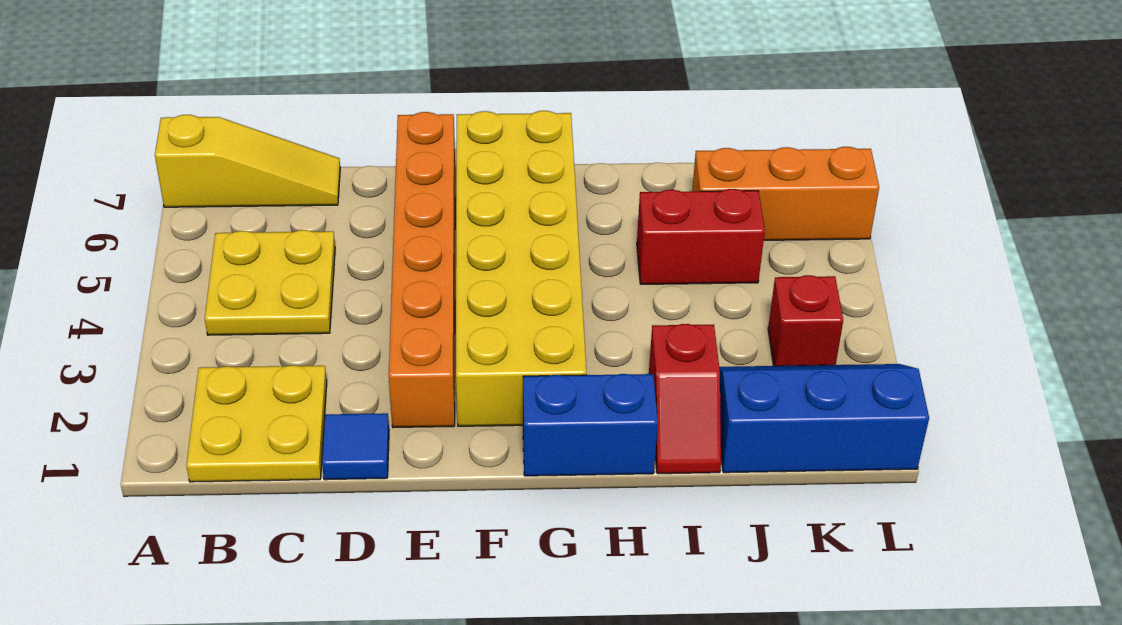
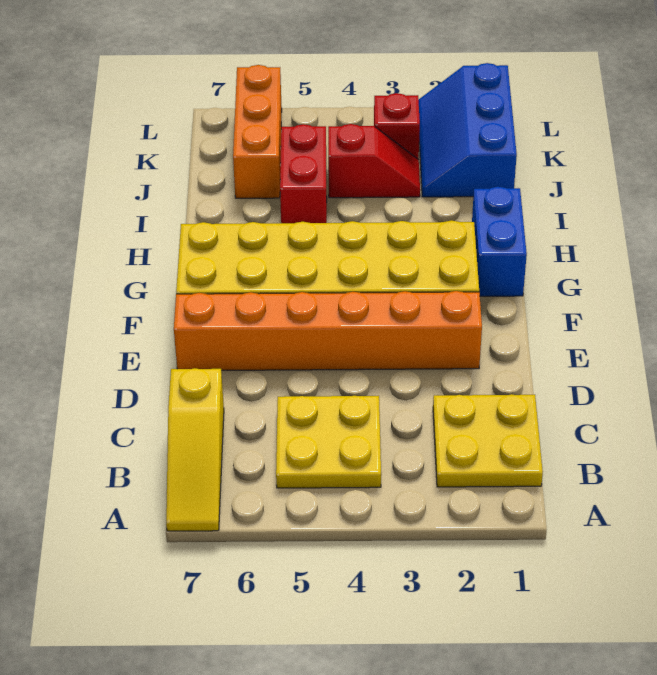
yellow slope A7:C7 level 1 top A -> yellow slope A7:C7 level 1 top C
blue tile D1 level 1 -> none
red slope I1:I2 level 1 top 2 -> red slope J3:J4 level 1 top 4

